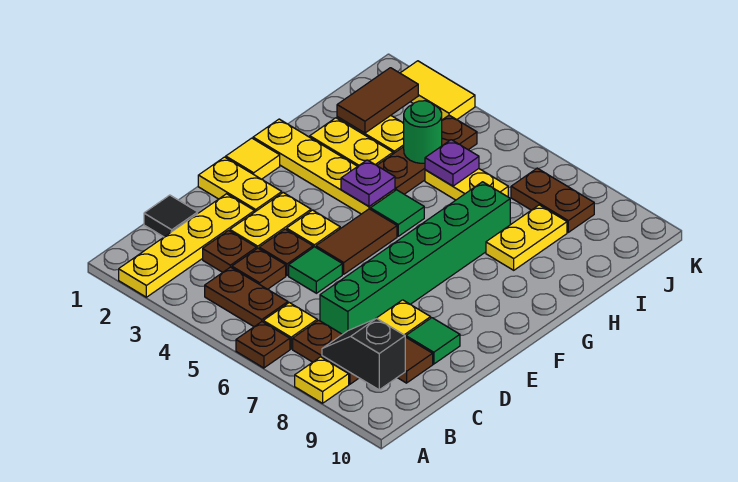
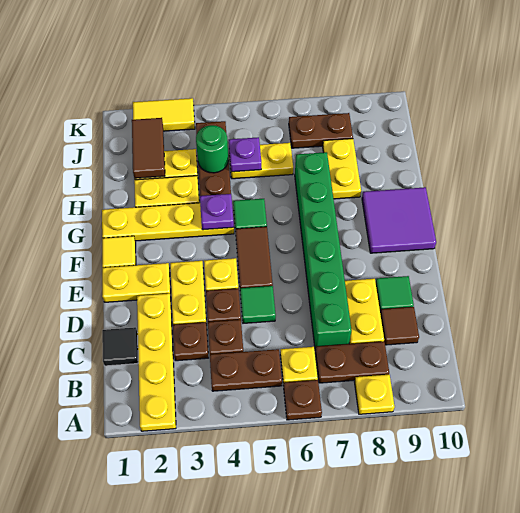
black slope B8:B9 level 2 top 9 -> none
none -> purple tile F9:G10 level 1

